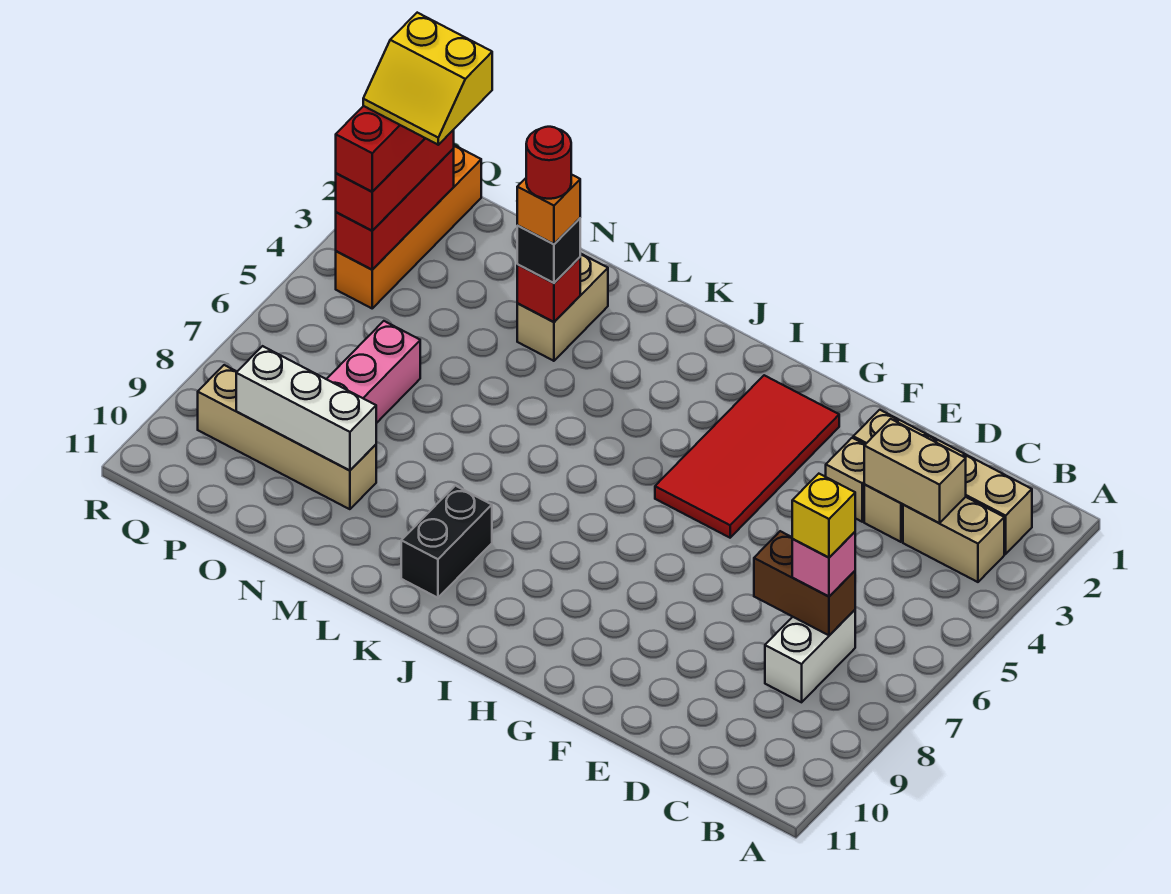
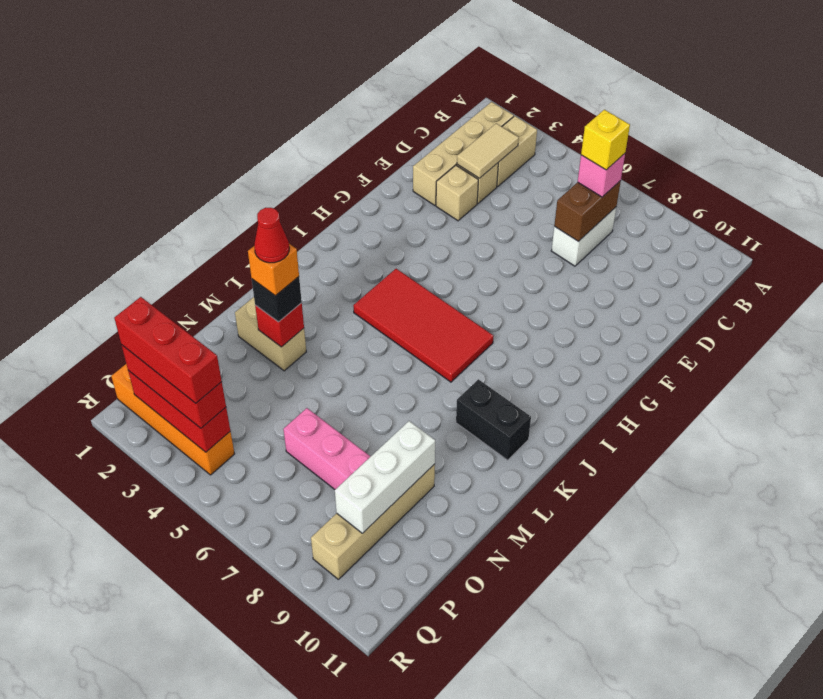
tan brick C3:D3 level 2 -> tan tile C3:D3 level 2
white brick C7:C8 level 1 -> white brick C7:D7 level 1
red tile G2:H5 level 1 -> red tile I4:J7 level 1
red round brick M3 level 5 -> red cone M3 level 5
yellow slope P2:Q3 level 5 top 2 -> none

